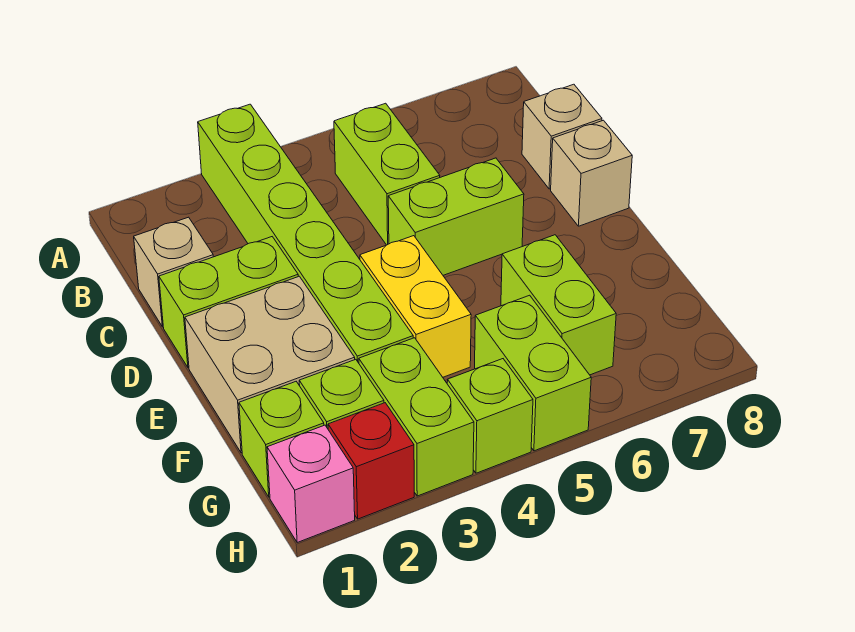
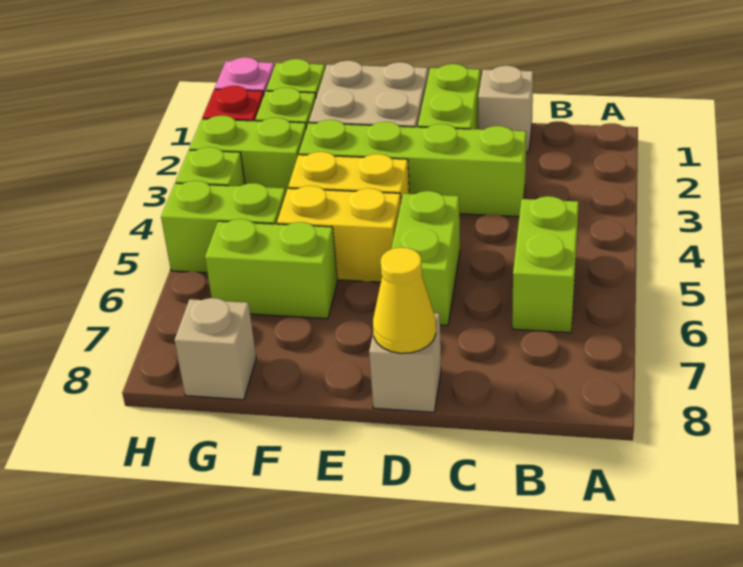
lime brick A3:F3 level 1 -> lime brick C3:F3 level 1
lime brick B5:C5 level 1 -> lime brick B5:B6 level 1
tan brick C8 level 1 -> tan brick G8 level 1
none -> yellow cone D8 level 2
none -> yellow brick E5:F5 level 1

